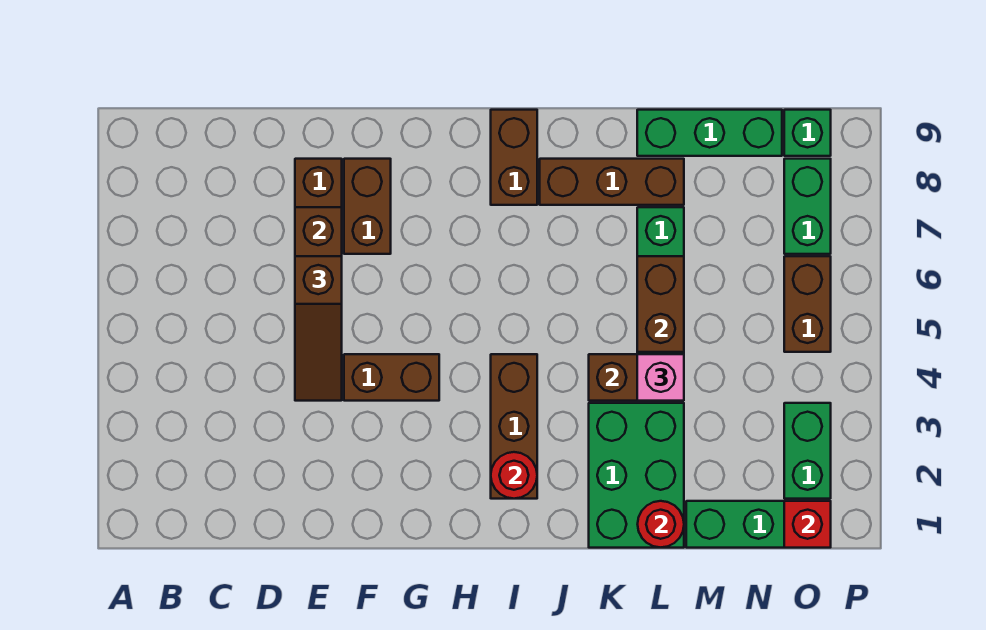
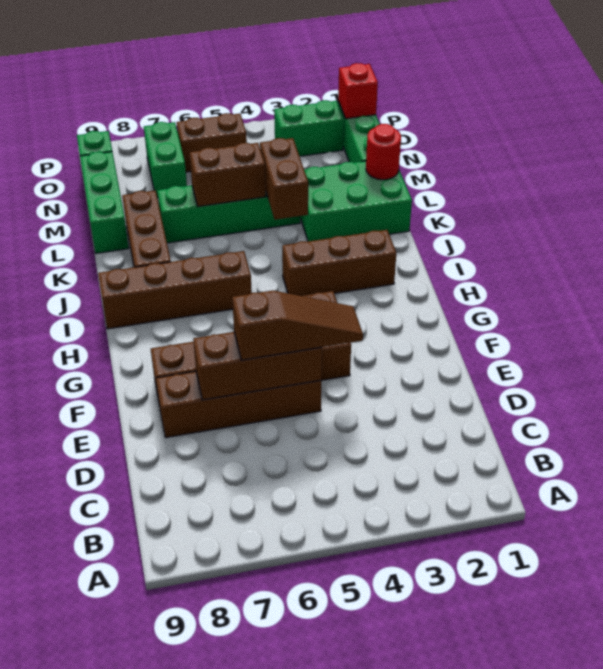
red round brick I2 level 2 -> none
brown brick I8:I9 level 1 -> brown brick I6:I9 level 1
pink brick L4 level 3 -> none
green brick O7:O8 level 1 -> green brick N7:O7 level 1

